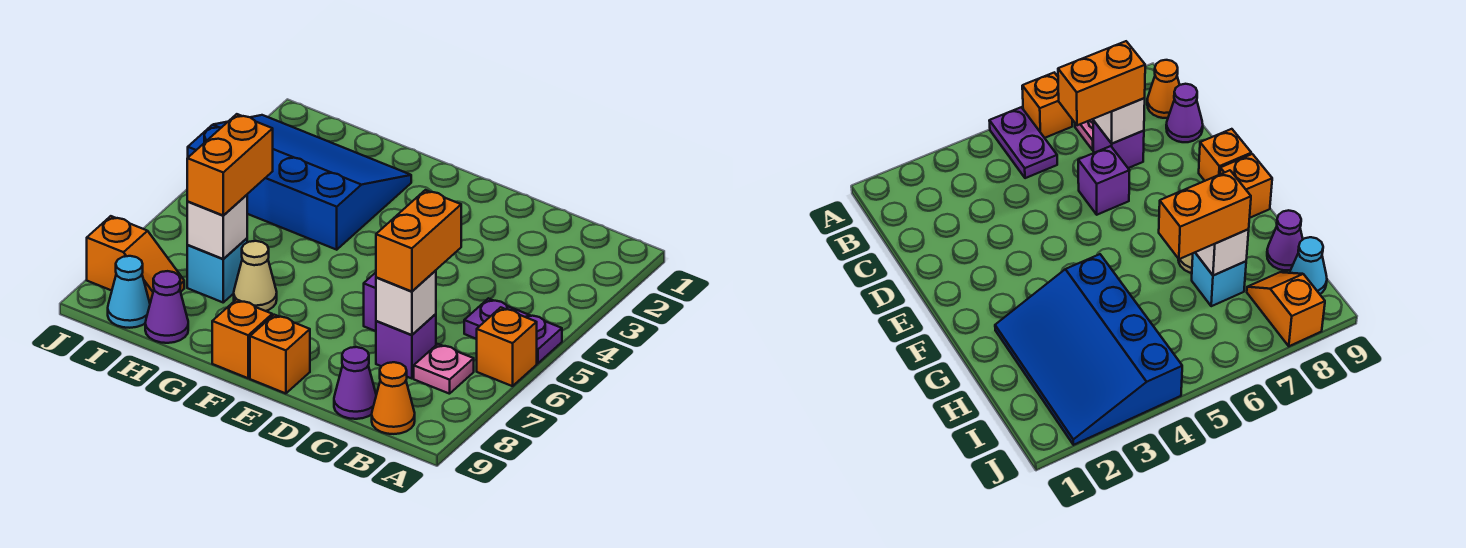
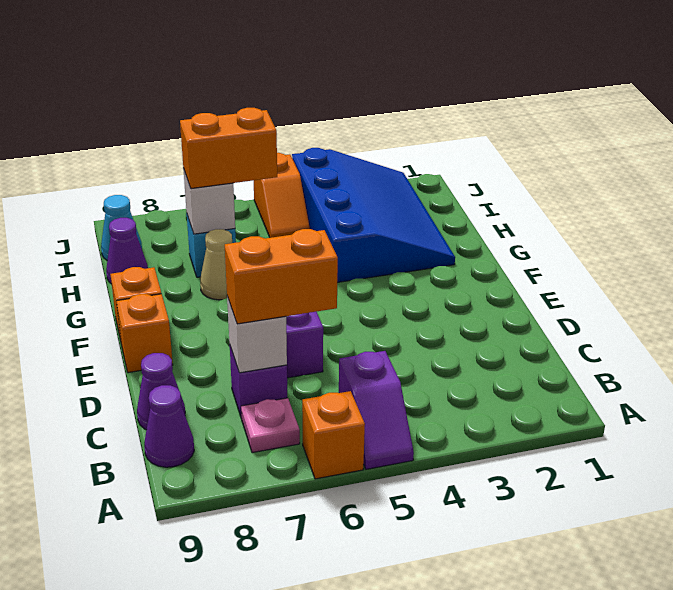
purple plate A5:B5 level 1 -> purple slope A5:B5 level 1 top B
orange cone B9 level 1 -> purple cone B9 level 1
orange slope I8:J8 level 1 top J -> orange slope I5:J5 level 1 top J

